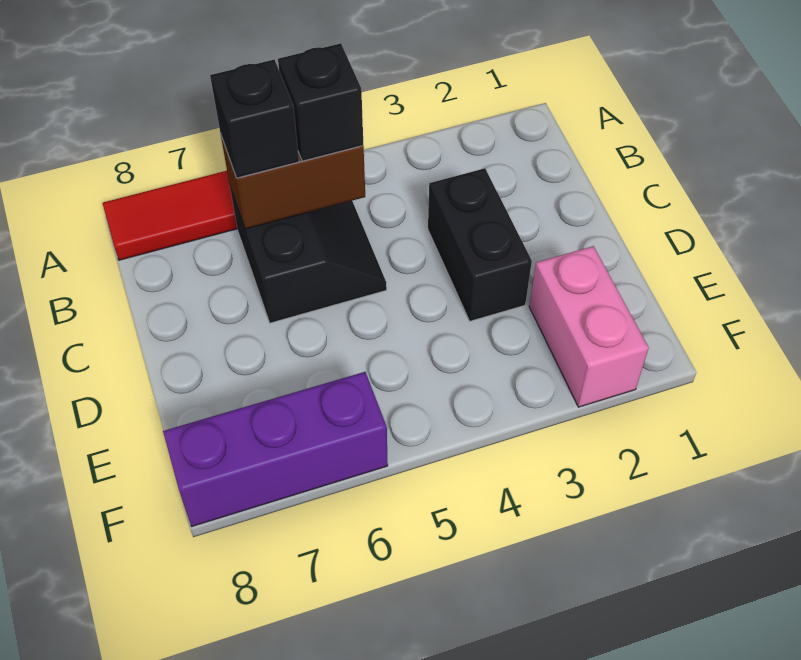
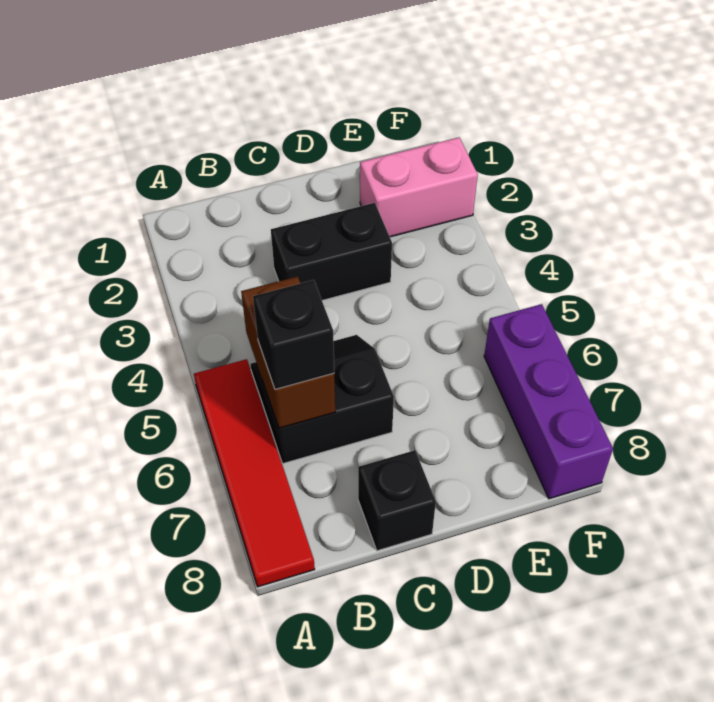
black brick B5 level 3 -> black brick C8 level 1

